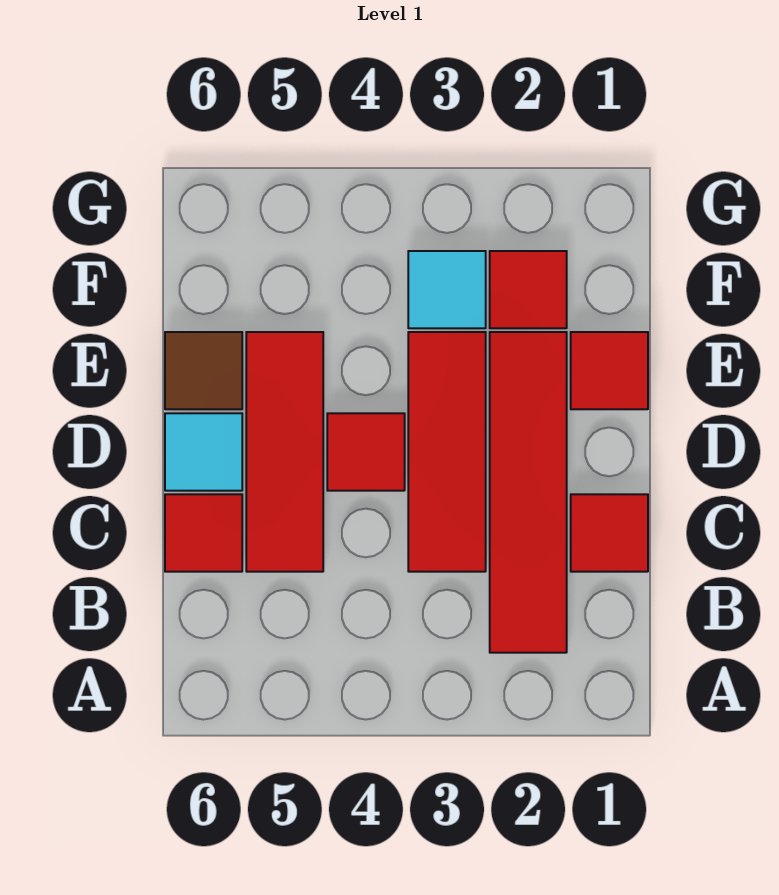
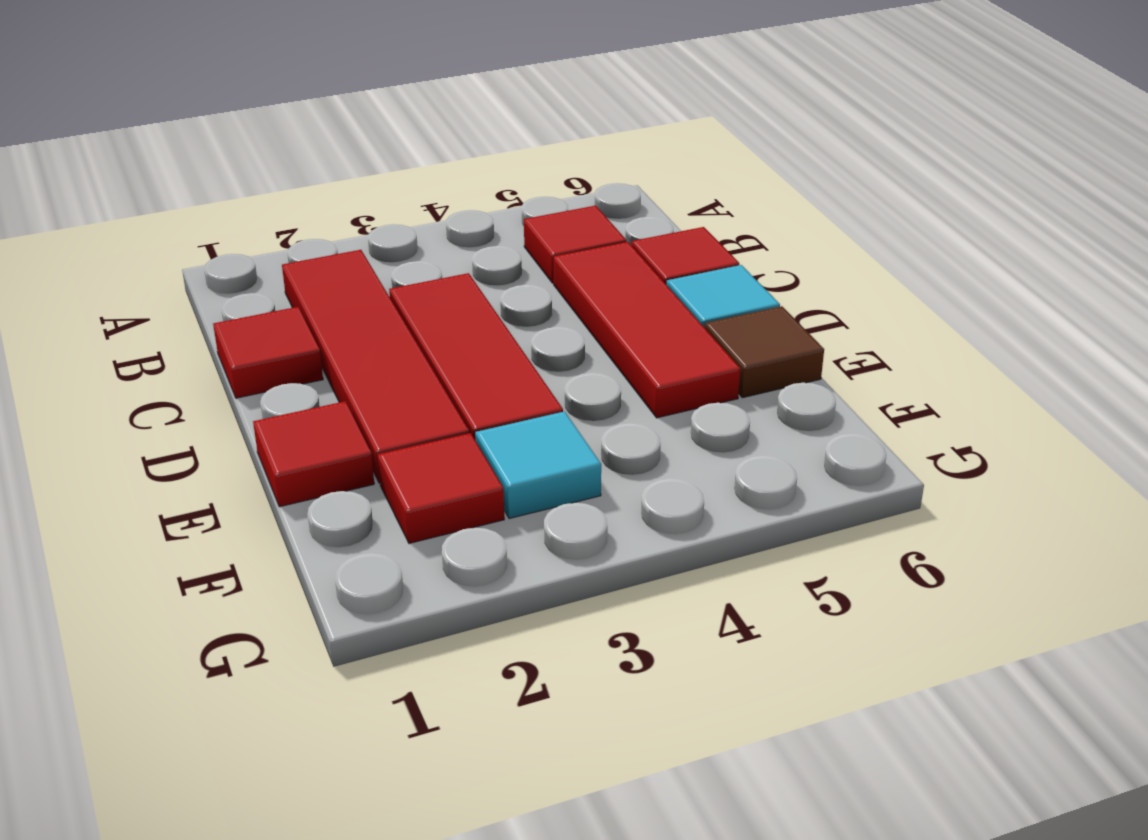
red tile D4 level 1 -> red tile B5 level 1

